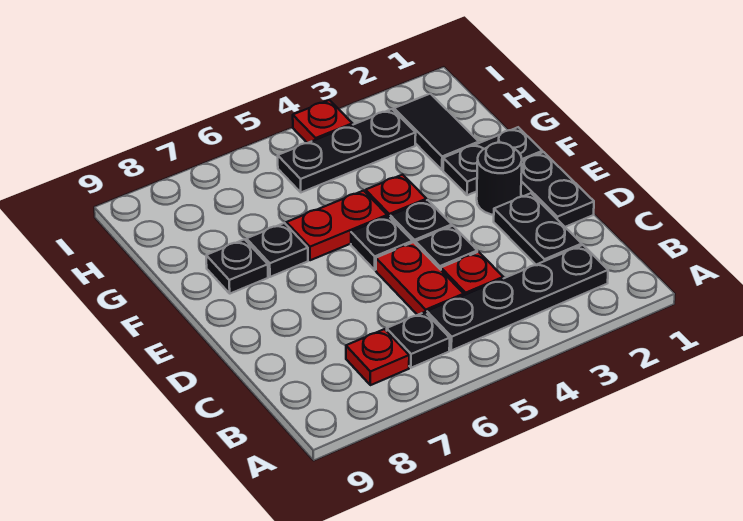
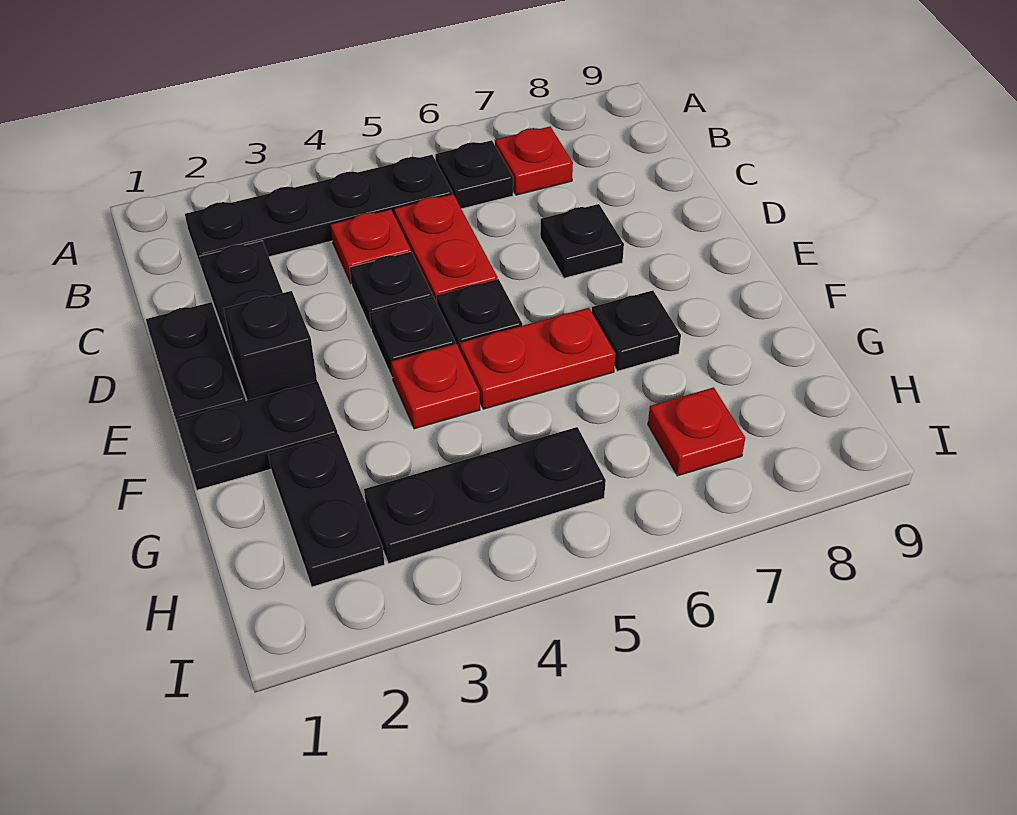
black round brick E2 level 1 -> black brick E2 level 1
black plate F8 level 1 -> black plate D7 level 1
black tile G2:H2 level 1 -> black plate G2:H2 level 1
red plate I4 level 1 -> red plate H7 level 1

